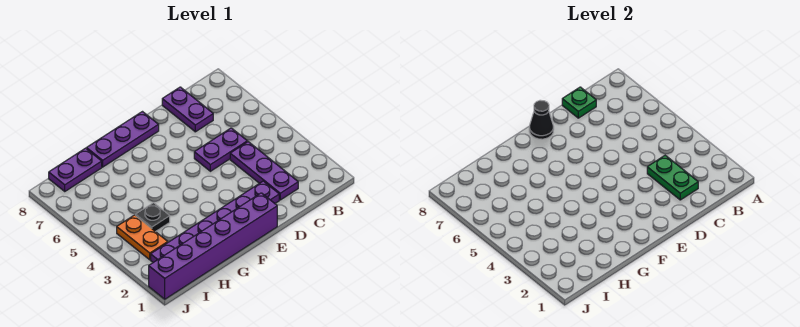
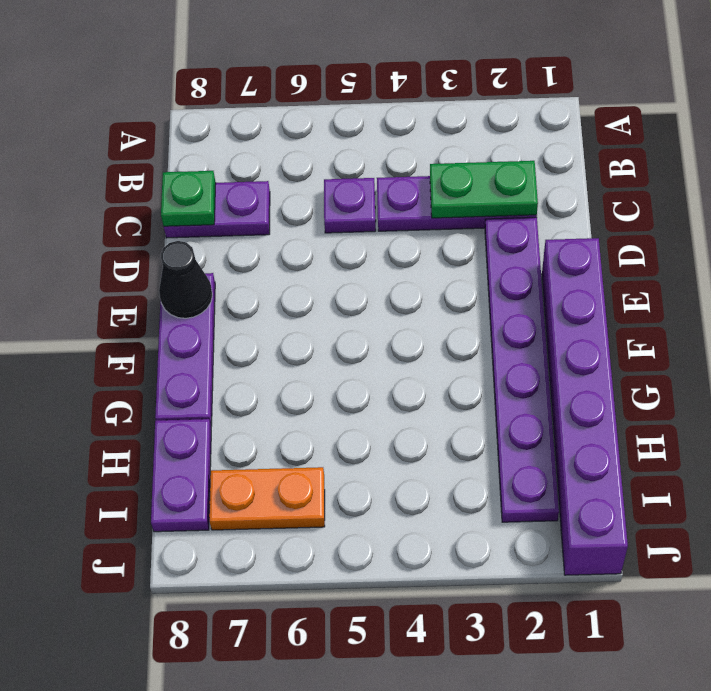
purple plate C5:D5 level 1 -> purple plate C5 level 1
black plate H4 level 1 -> none
orange plate I3:I4 level 1 -> orange plate I6:I7 level 1

